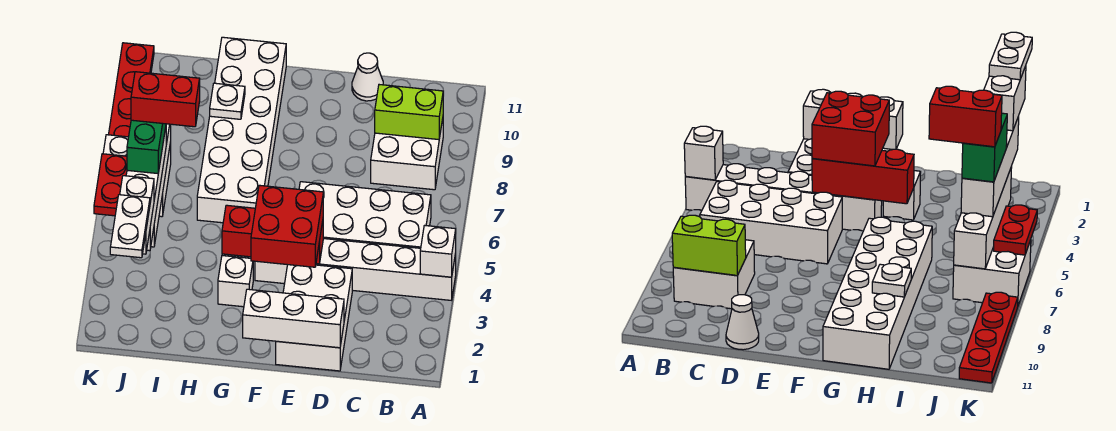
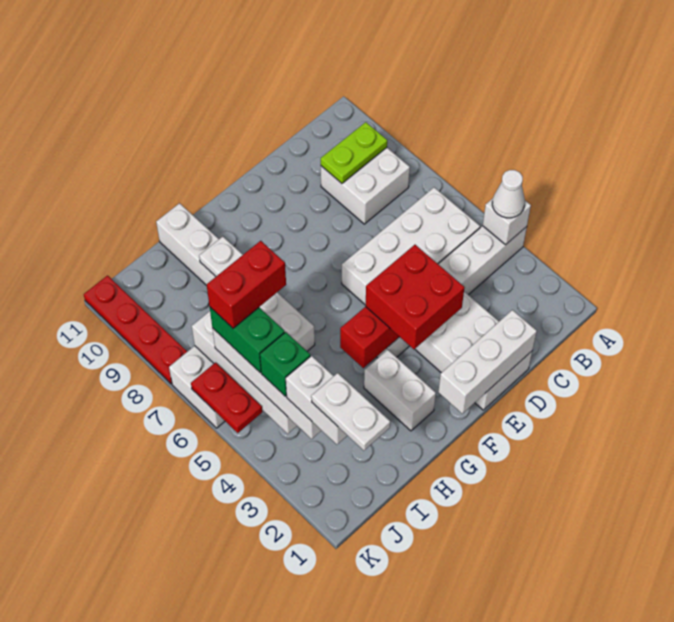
lime brick B9:C9 level 2 -> lime plate B9:C9 level 2
white cone D11 level 1 -> white cone A4 level 3
white brick G3 level 1 -> white brick G2:G3 level 1
white brick G6:H11 level 1 -> white brick H6:H11 level 1
none -> green brick J4 level 4

